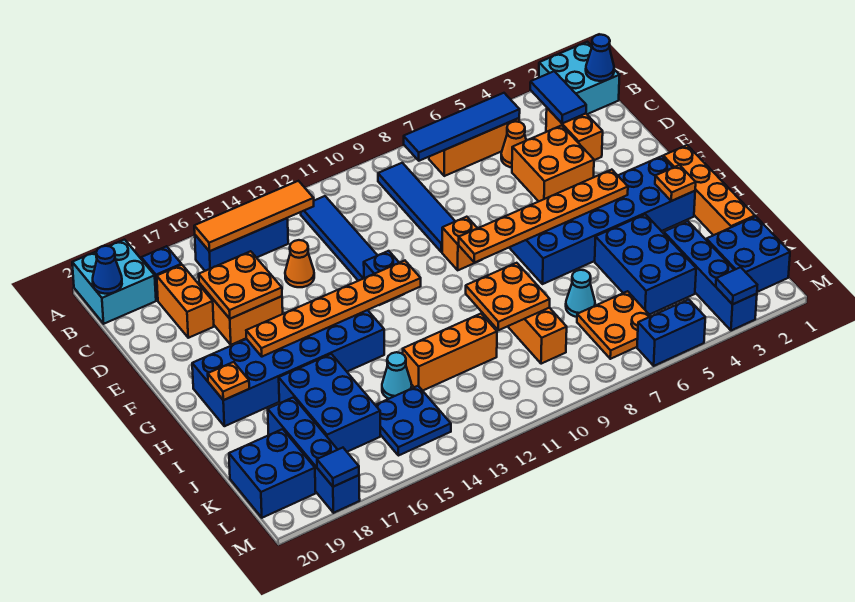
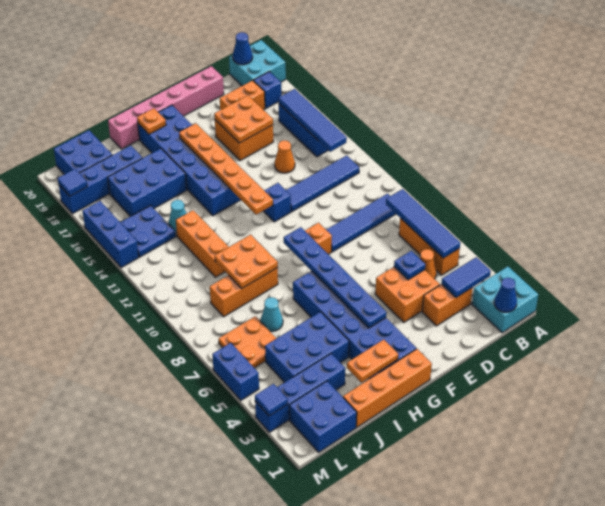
orange tile B13:B16 level 2 -> blue tile B13:B16 level 2
none -> blue plate D5 level 2
none -> pink brick D20:I20 level 1
orange plate G4:G9 level 2 -> blue plate G4:G9 level 2
orange plate H2 level 2 -> orange plate H2:I2 level 2
none -> blue brick M14:M16 level 1

